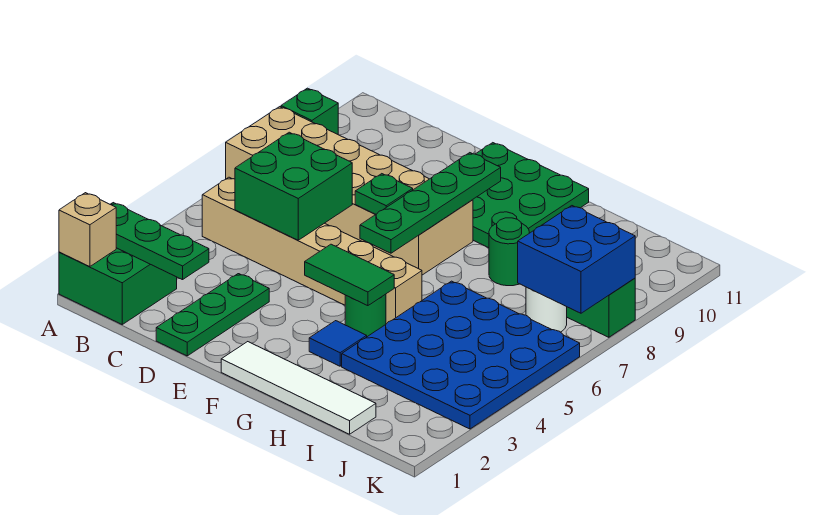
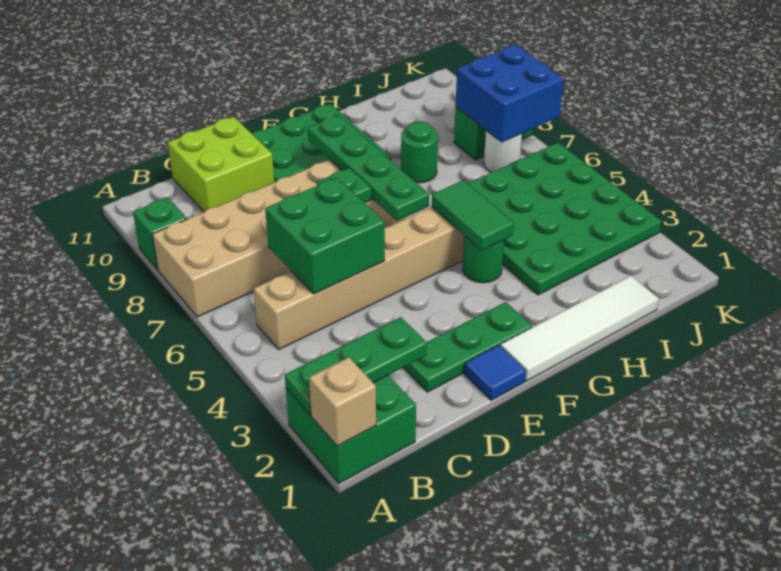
none -> lime brick C10:D11 level 1
green plate D1:D3 level 1 -> green plate D2:F2 level 1
green tile F4:G4 level 2 -> green tile G4:G5 level 2
blue tile G3 level 1 -> blue tile E1 level 1
blue plate H3:K6 level 1 -> green plate H3:K6 level 1

